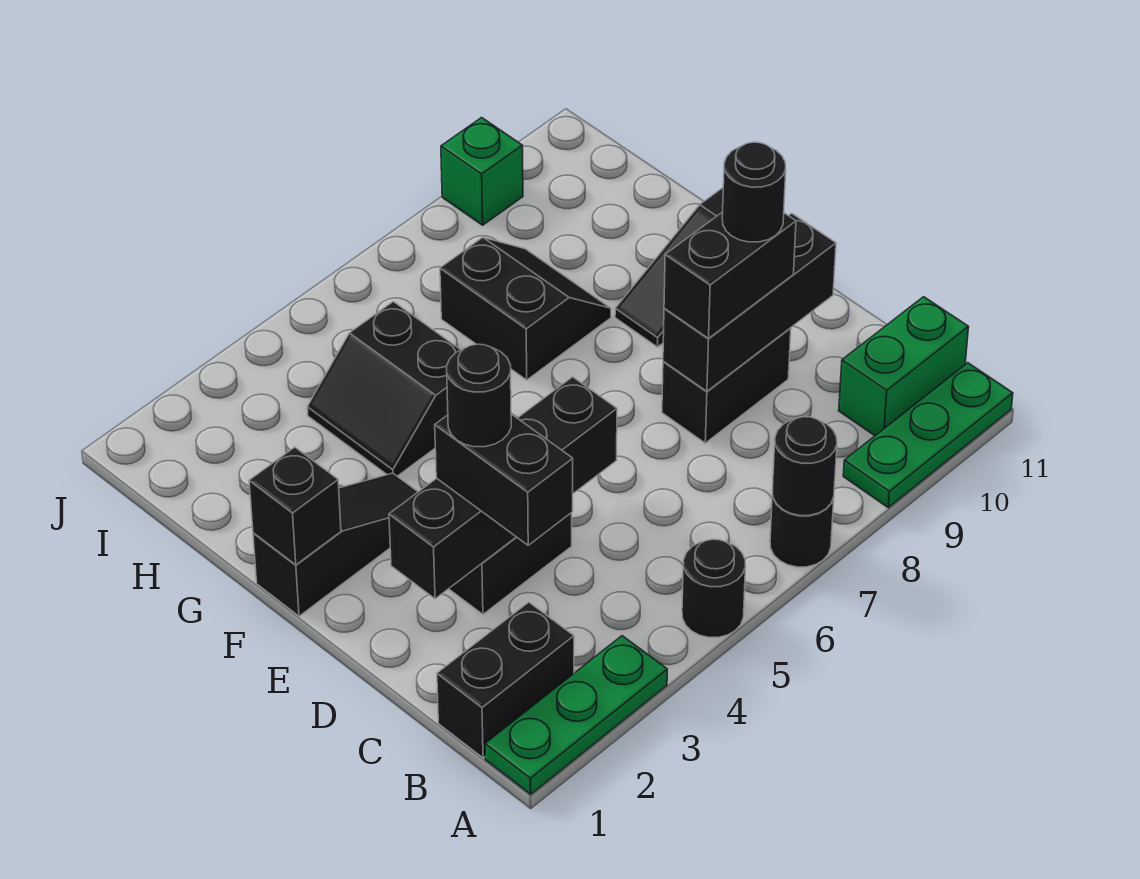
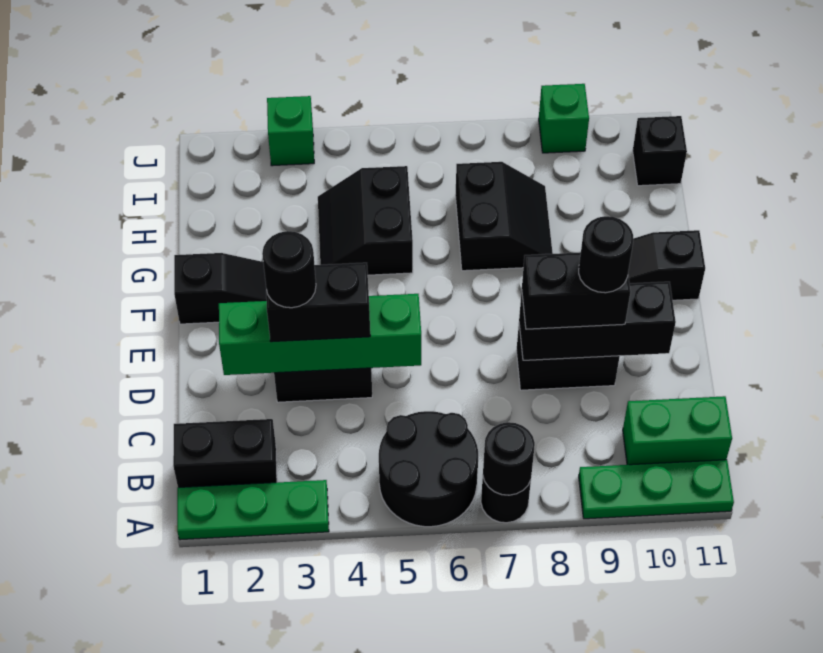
black round brick A5 level 1 -> black round brick A5:B6 level 1
black brick C3:D3 level 3 -> black brick D3:D4 level 3
black brick D2:D5 level 2 -> green brick D2:D5 level 2
black brick F1 level 2 -> black brick I11 level 1
none -> green brick J3 level 1

